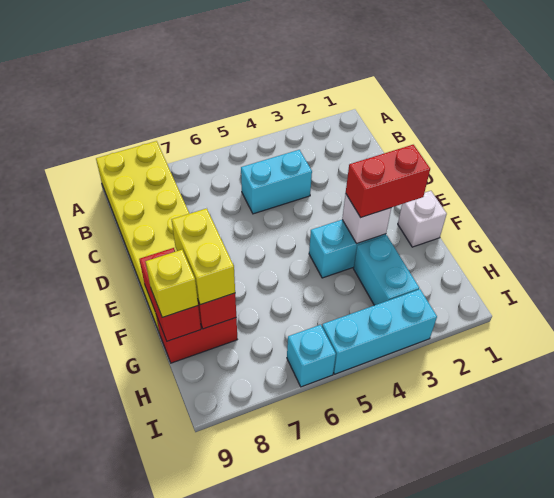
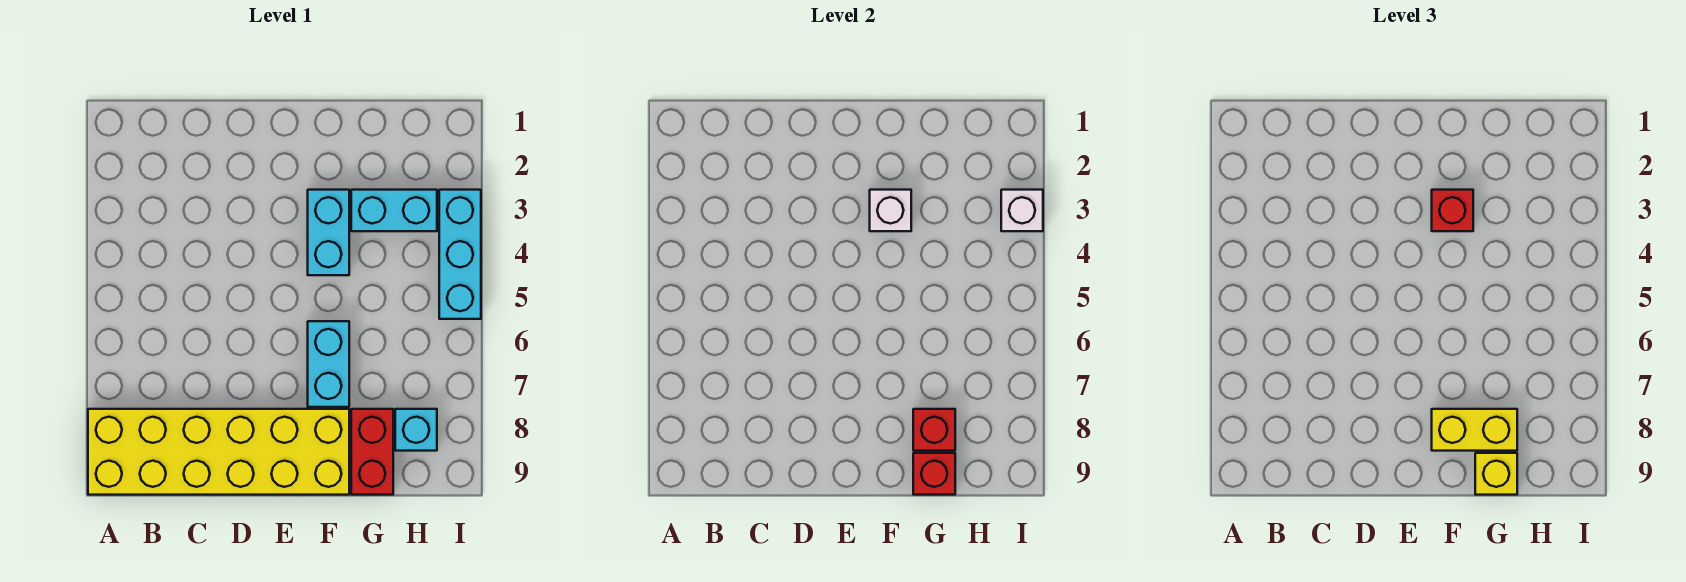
cyan brick C4:C5 level 1 -> cyan brick F6:F7 level 1
white brick F1 level 1 -> white brick I3 level 2
red brick F2:F3 level 3 -> red brick F3 level 3
red brick F9:G9 level 2 -> red brick G9 level 2
cyan brick I6 level 1 -> cyan brick H8 level 1

